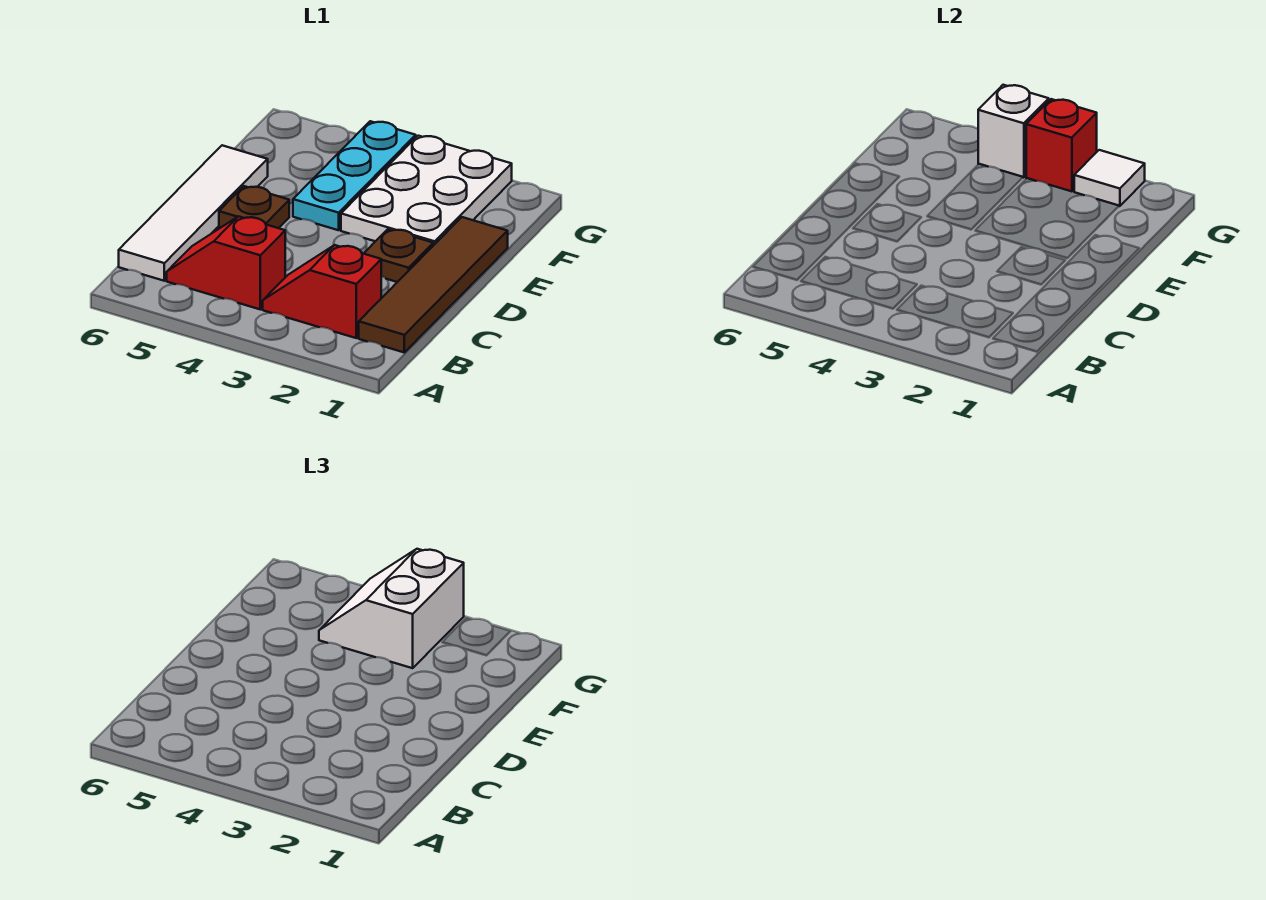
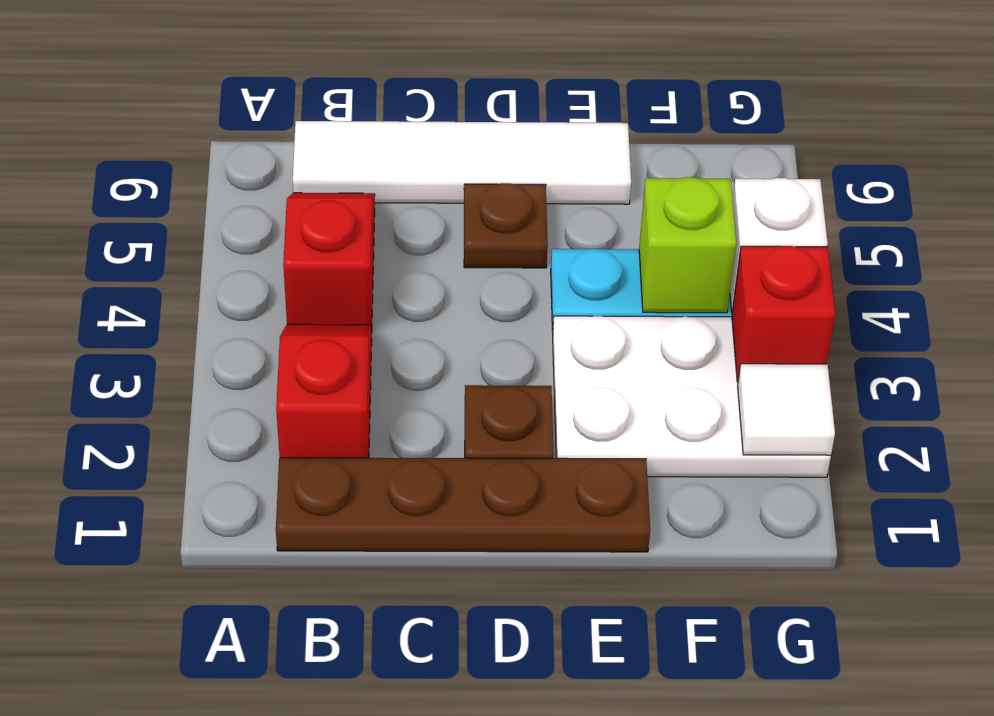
brown tile B1:E1 level 1 -> brown plate B1:E1 level 1
white slope F3:G4 level 3 top 3 -> none
none -> lime brick F4 level 2

